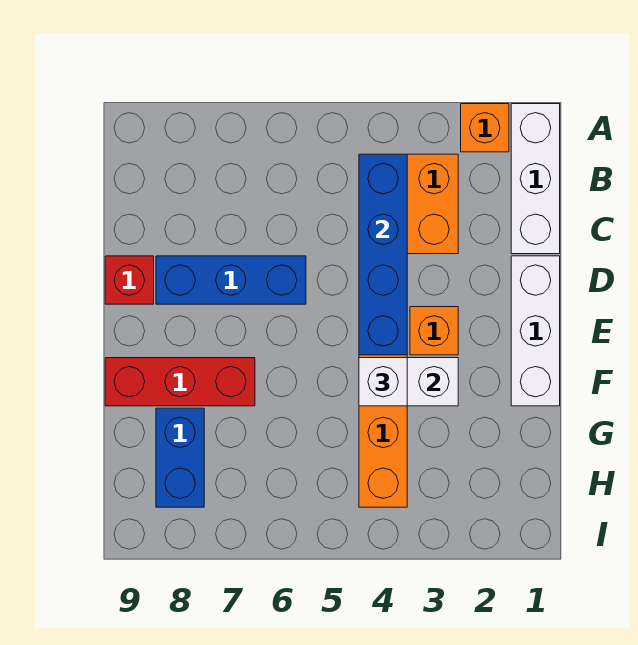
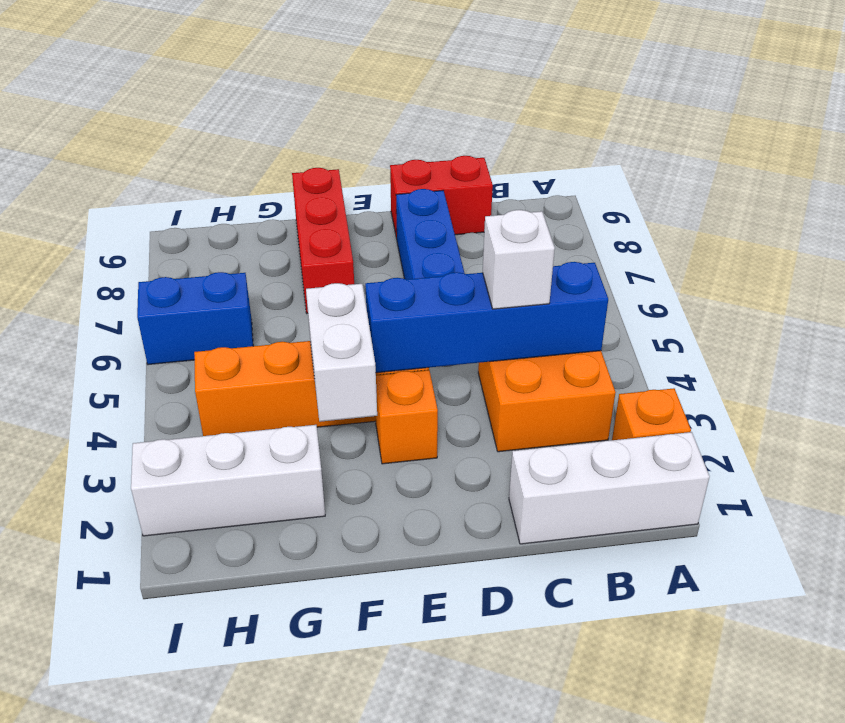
white brick D1:F1 level 1 -> white brick G2:I2 level 1
red brick D9 level 1 -> red brick C9:D9 level 1
white brick F4 level 3 -> white brick C4 level 3
blue brick G8:H8 level 1 -> blue brick H6:I6 level 1

